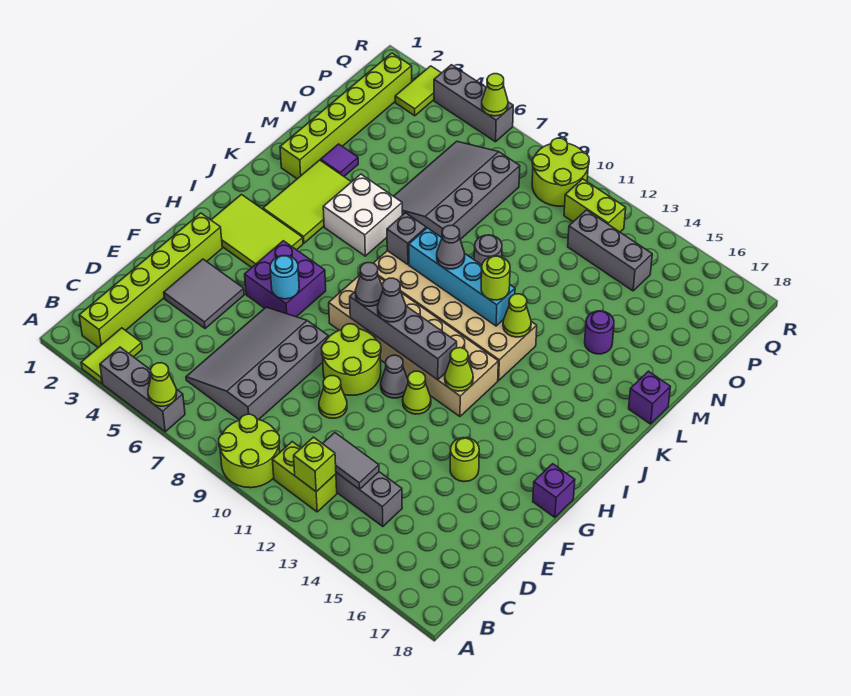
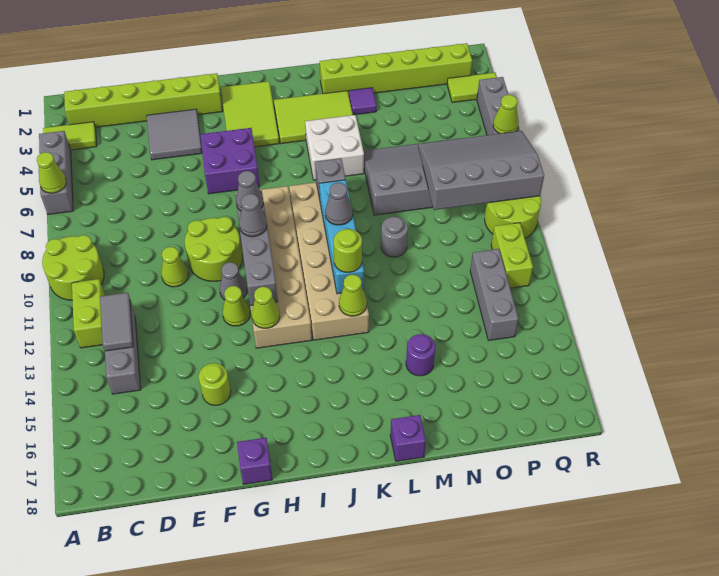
lime brick B12 level 2 -> none
grey slope C6:F8 level 1 top 8 -> grey slope O7:R9 level 2 top 9
cyan round brick G6 level 2 -> none

